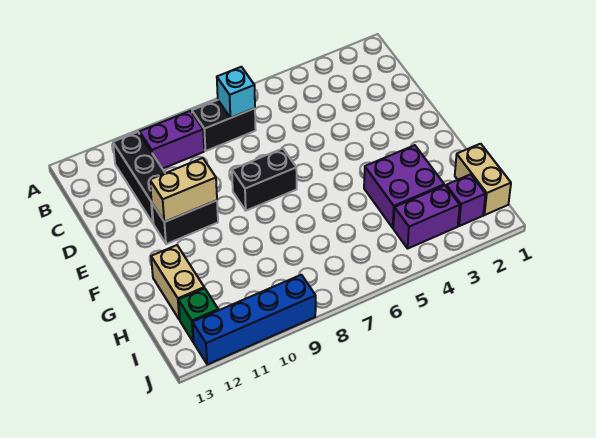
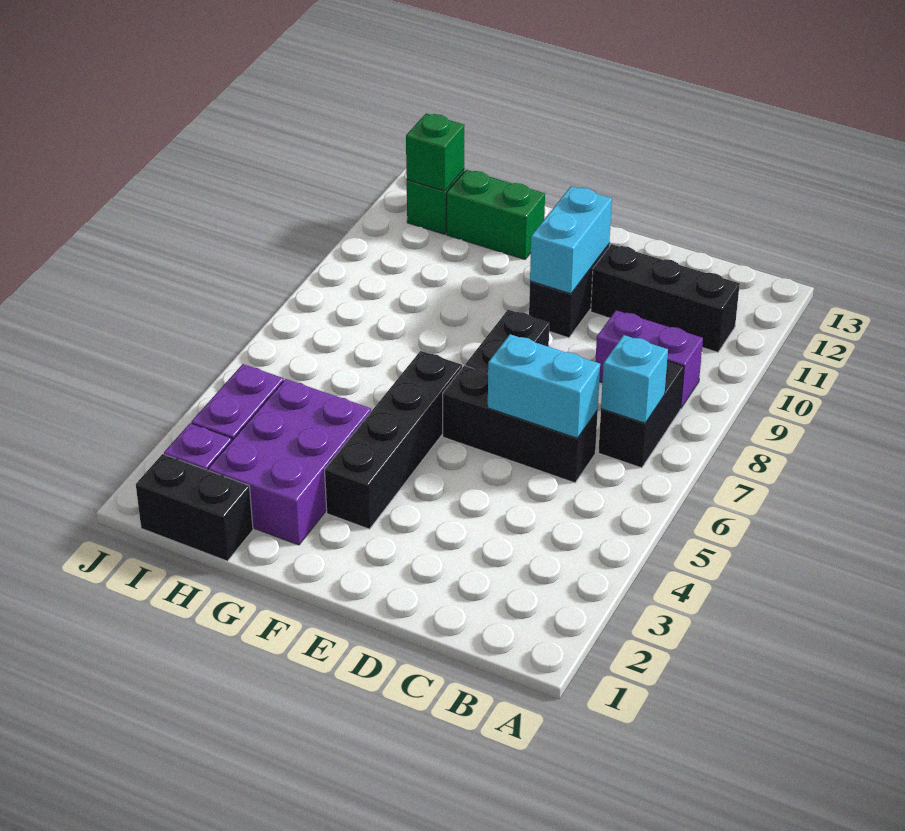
purple brick B9:B10 level 1 -> purple brick B9:C9 level 1
none -> black brick C6:E6 level 1
none -> cyan brick C6:D6 level 2
tan brick E10:E11 level 2 -> cyan brick E10:E11 level 2
none -> black brick F3:F6 level 1
purple brick G3:H4 level 1 -> purple brick G2:H4 level 1
tan brick G12:H12 level 1 -> green brick G12:H12 level 1
tan brick H1:I1 level 1 -> black brick H1:I1 level 1
none -> green brick I12 level 2
blue brick J9:J12 level 1 -> none

